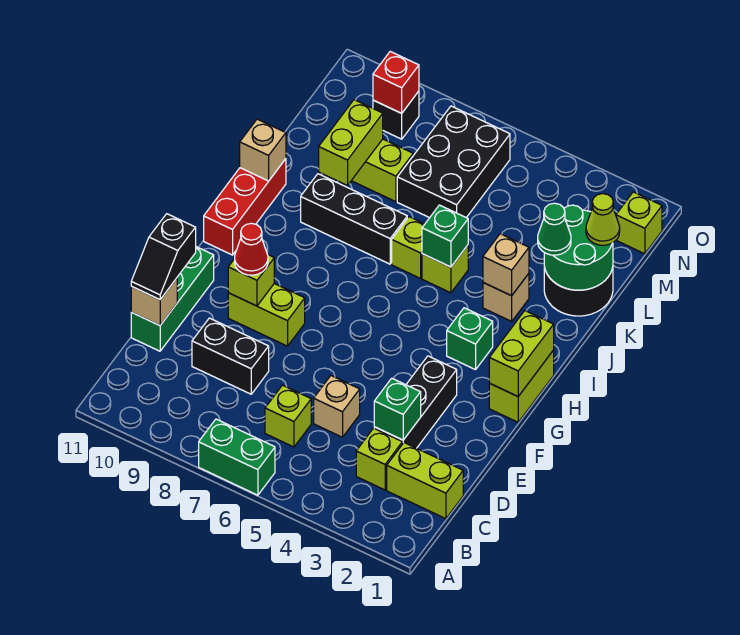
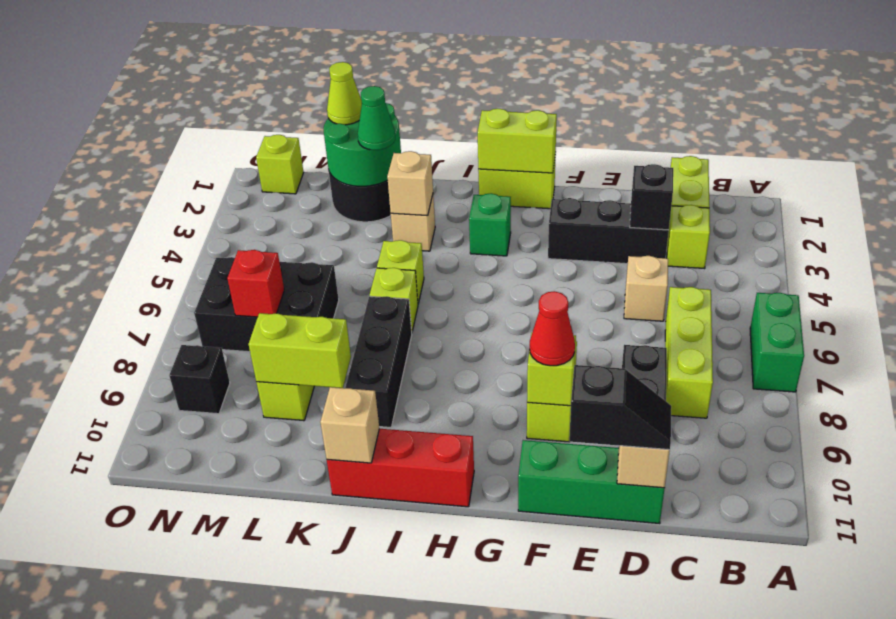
lime brick C6 level 1 -> lime brick C6:C8 level 1
green brick D3 level 2 -> black brick D3 level 2
green brick J5 level 2 -> none
red brick N9 level 2 -> red brick M7 level 2

